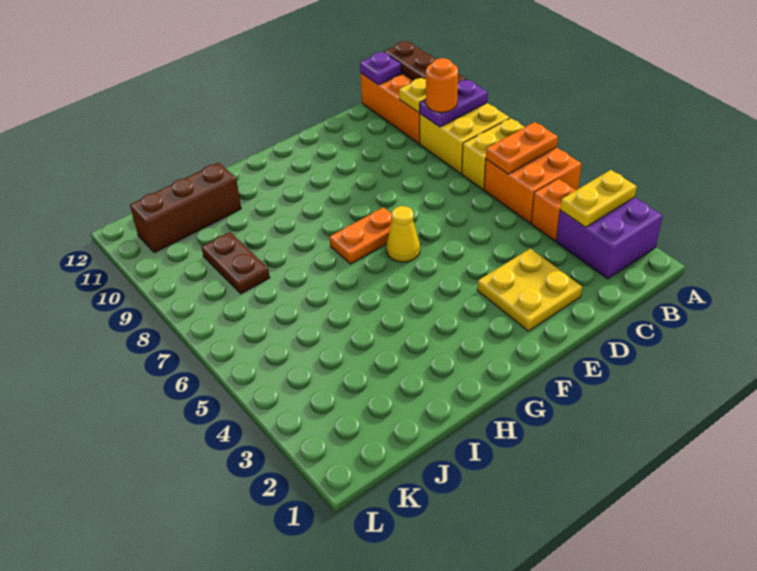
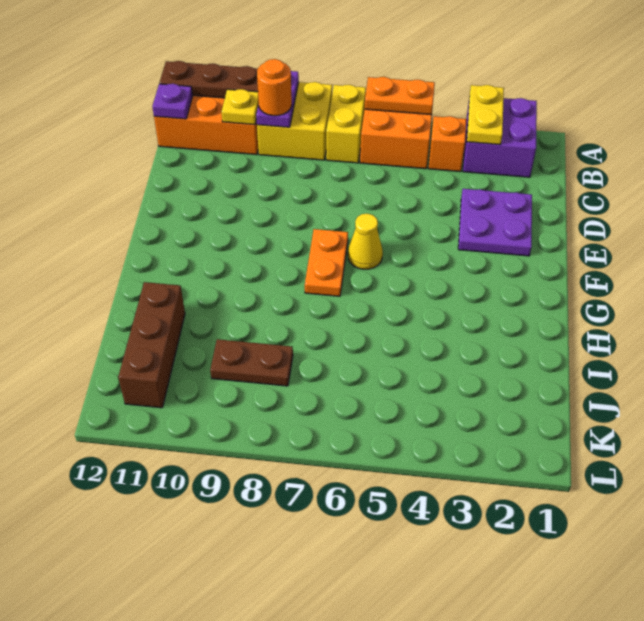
orange plate A6:B6 level 2 -> orange plate A5:A6 level 2
yellow plate D2:E3 level 1 -> purple plate D2:E3 level 1

